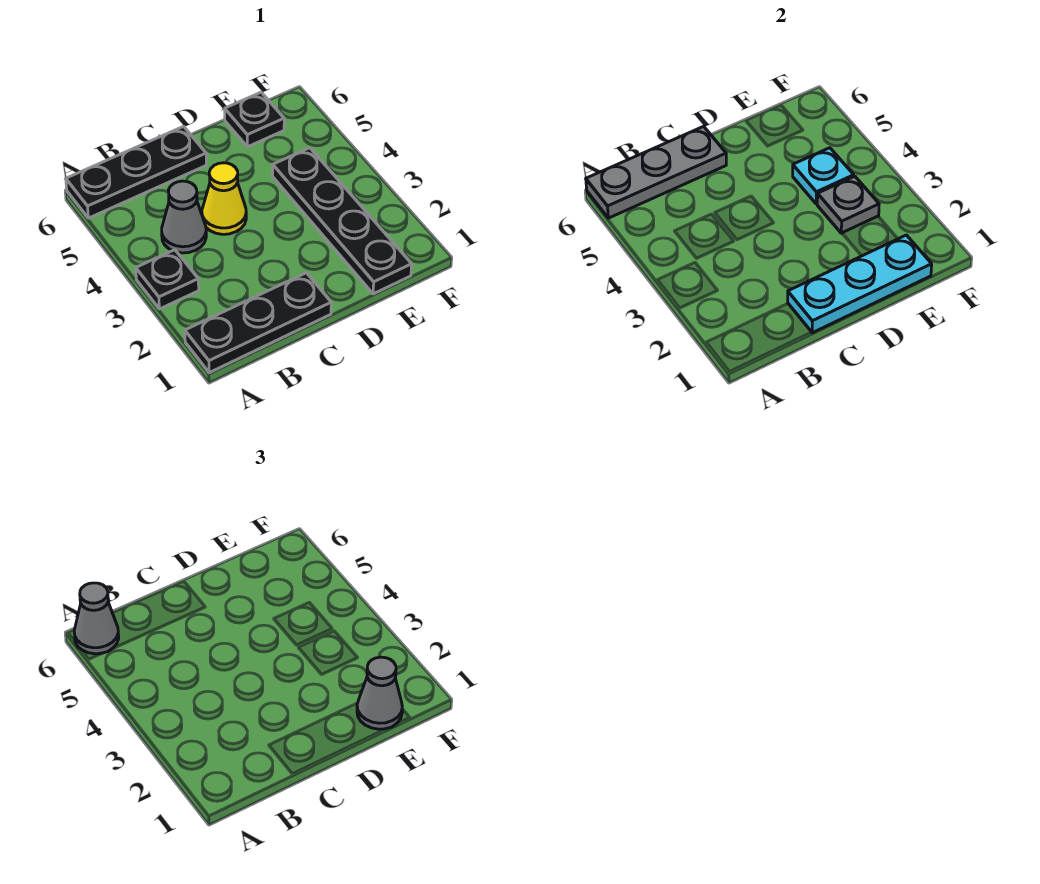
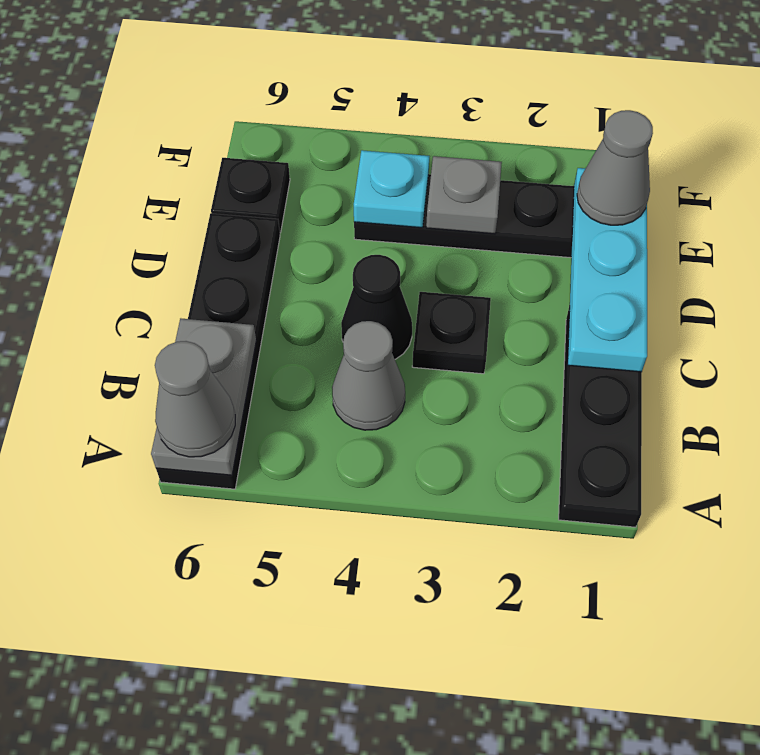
black plate A3 level 1 -> black plate C3 level 1
black plate A6:C6 level 1 -> black plate A6:D6 level 1
grey plate A6:C6 level 2 -> grey plate A6:B6 level 2
yellow cone C4 level 1 -> black cone C4 level 1

